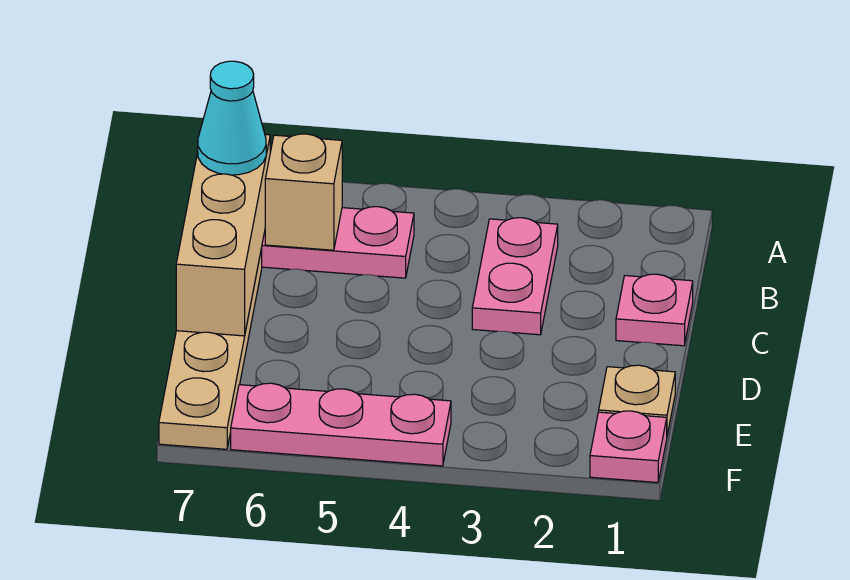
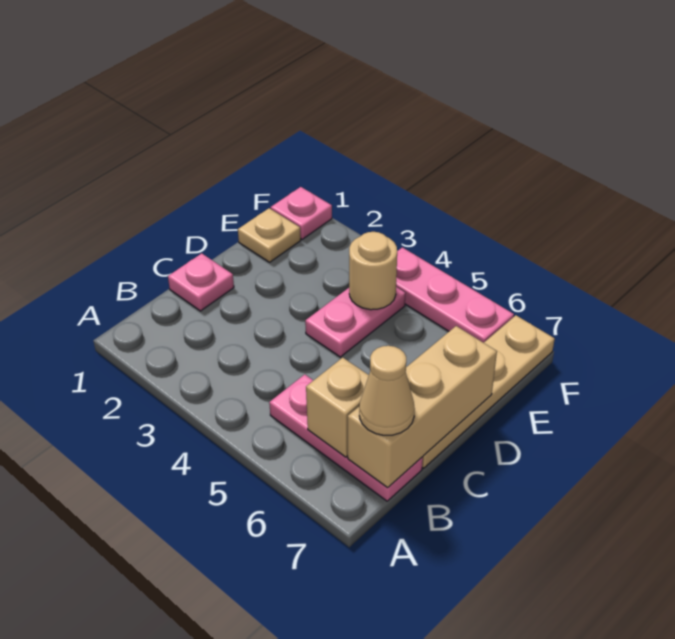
pink plate B3:C3 level 1 -> pink plate D4:E4 level 1
cyan cone B7 level 3 -> tan cone B7 level 3
none -> tan round brick E4 level 2

